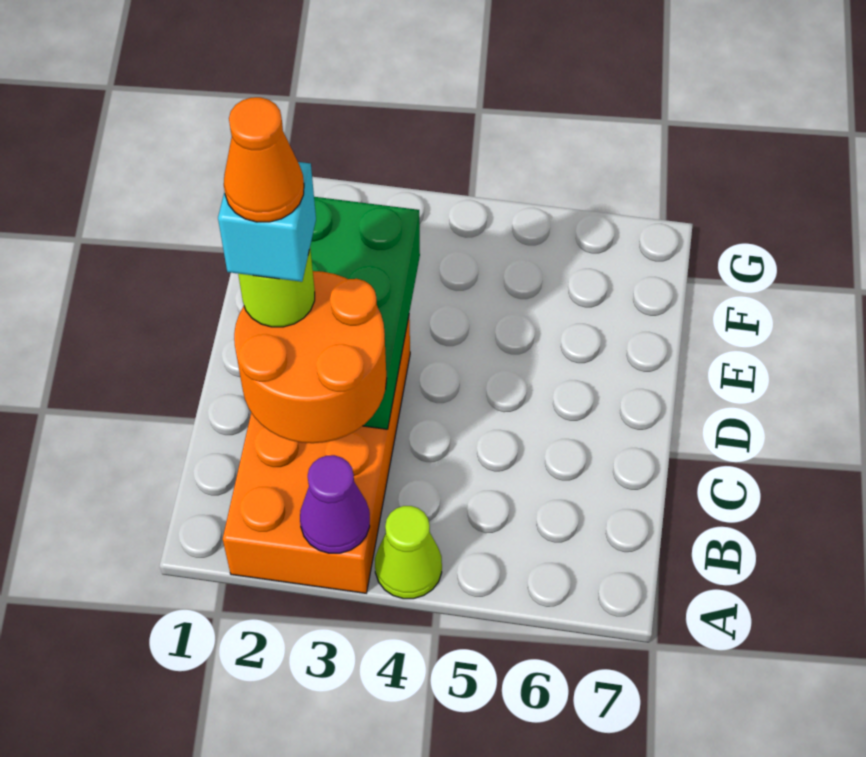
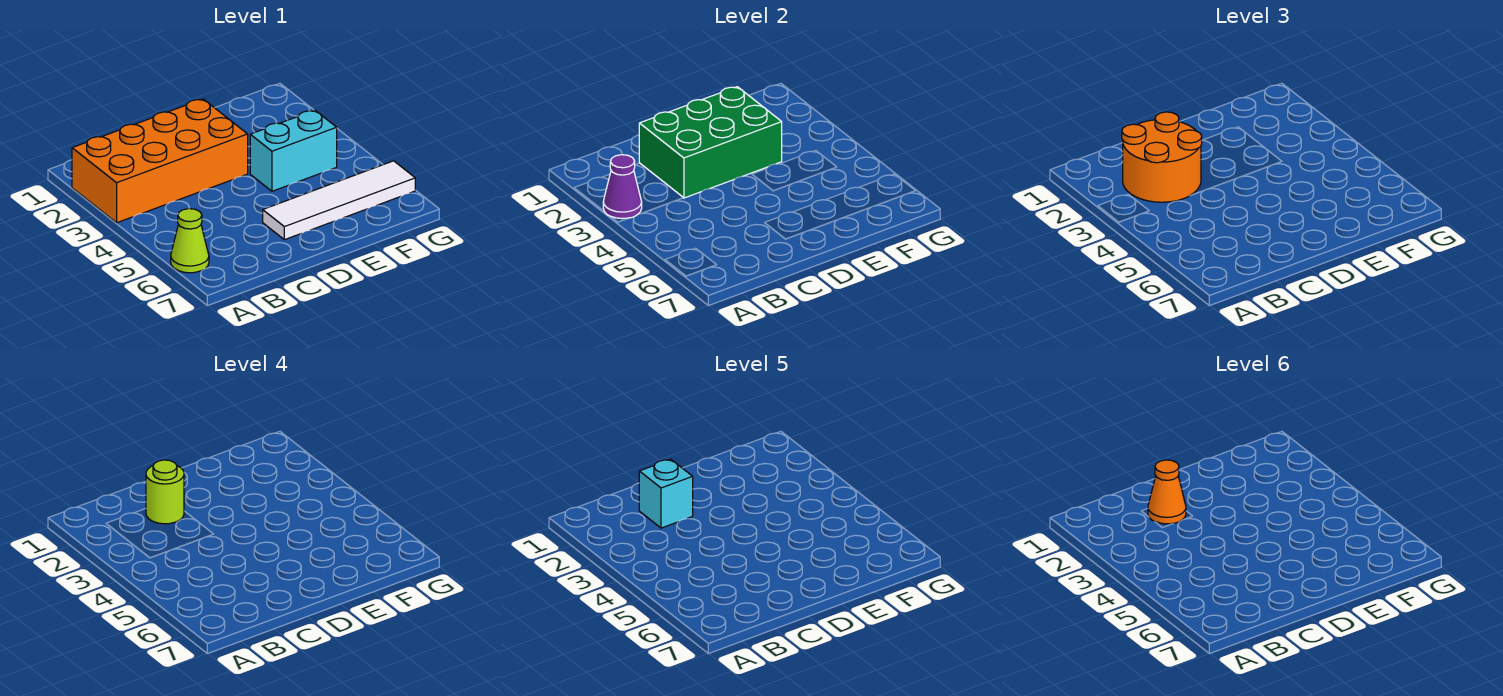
lime cone A4 level 1 -> lime cone A6 level 1
none -> white tile D6:G6 level 1
none -> cyan brick E4:F4 level 1

